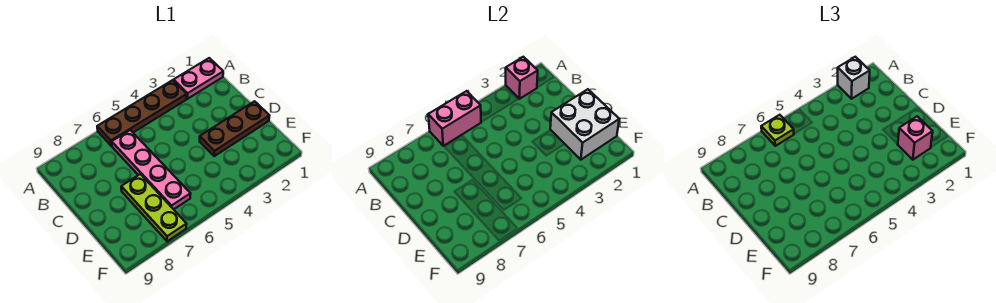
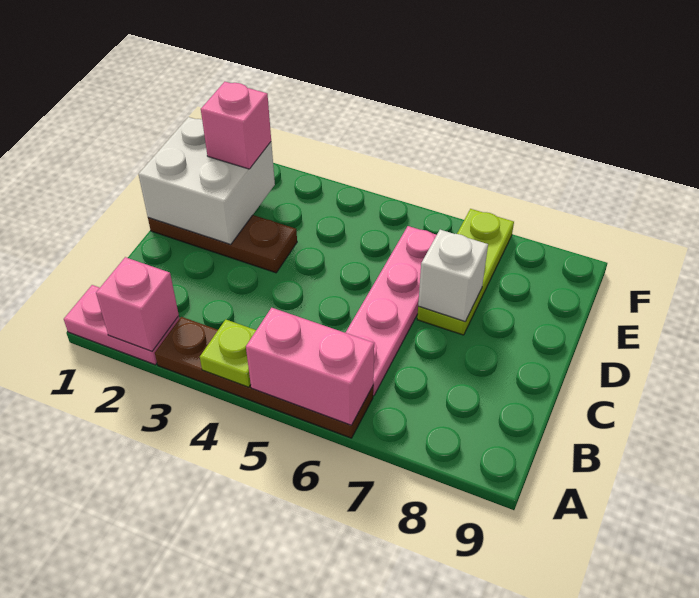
white brick A2 level 3 -> white brick D7 level 2
lime plate A6 level 3 -> lime plate A4 level 2

